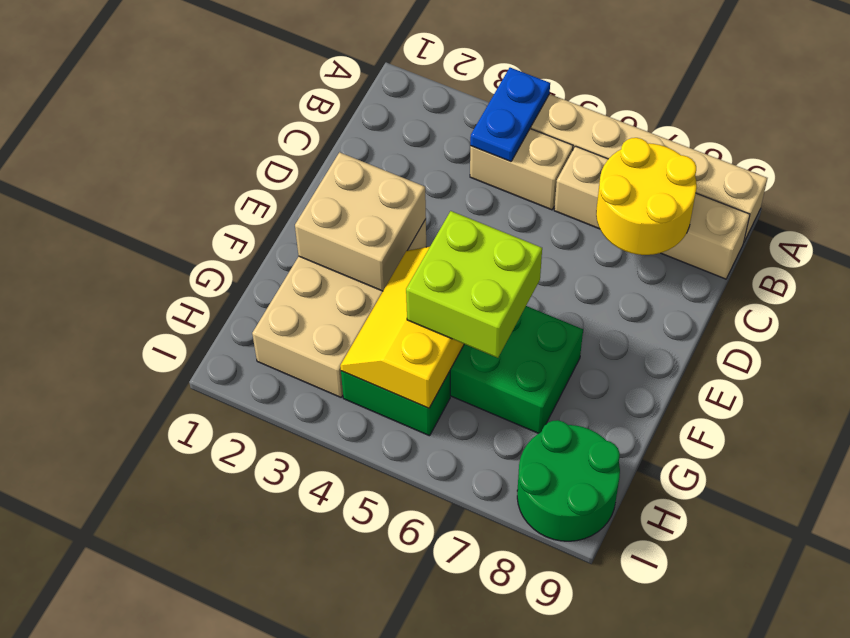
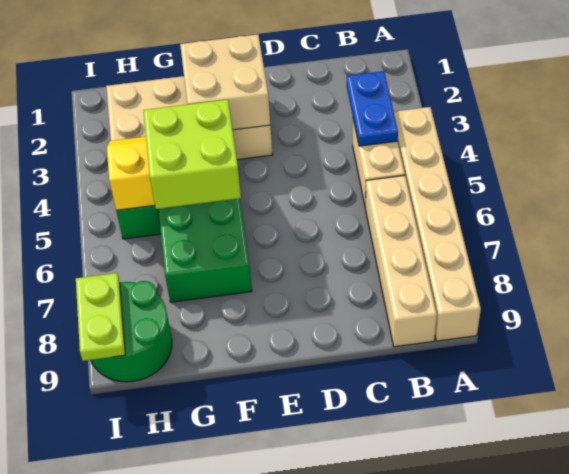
blue plate A4:B4 level 2 -> blue plate B3:B4 level 2
yellow round brick B7:C8 level 2 -> none
none -> lime plate I8:I9 level 2

